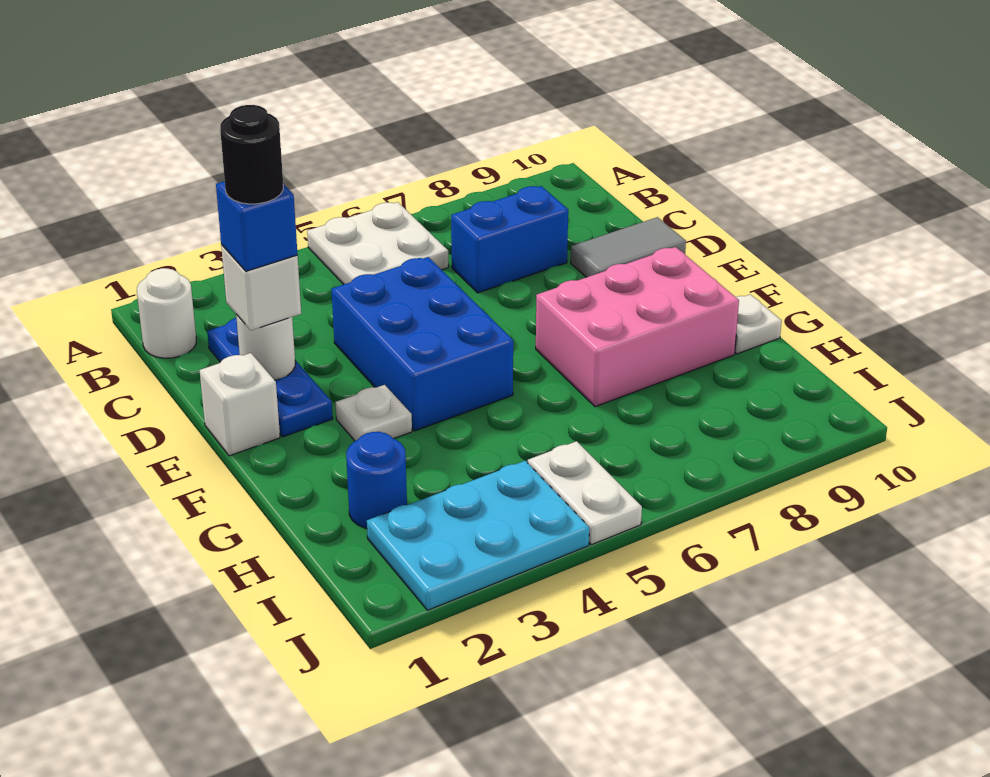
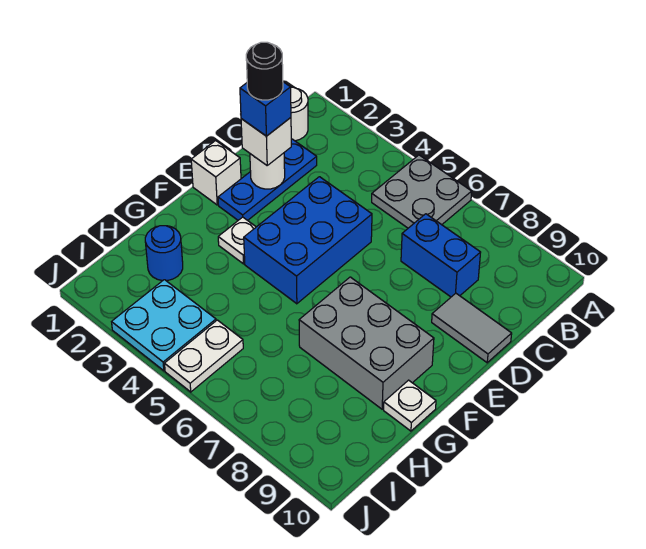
white plate A5:B6 level 1 -> grey plate A5:B6 level 1
pink brick F7:G9 level 1 -> grey brick F7:G9 level 1
cyan plate I2:J4 level 1 -> cyan plate I3:J4 level 1

